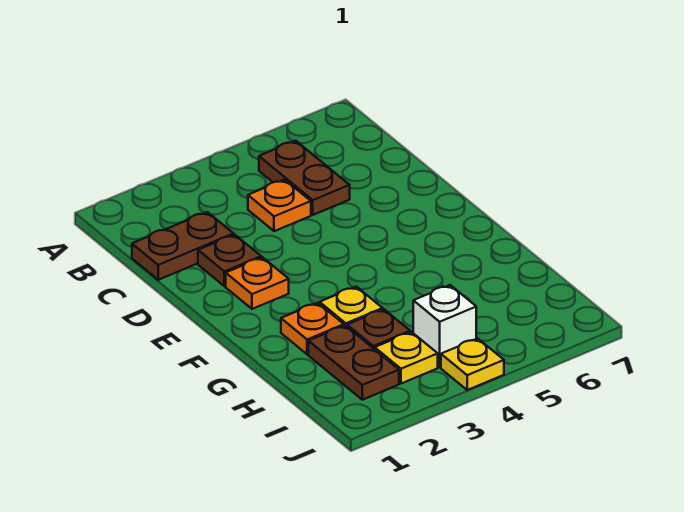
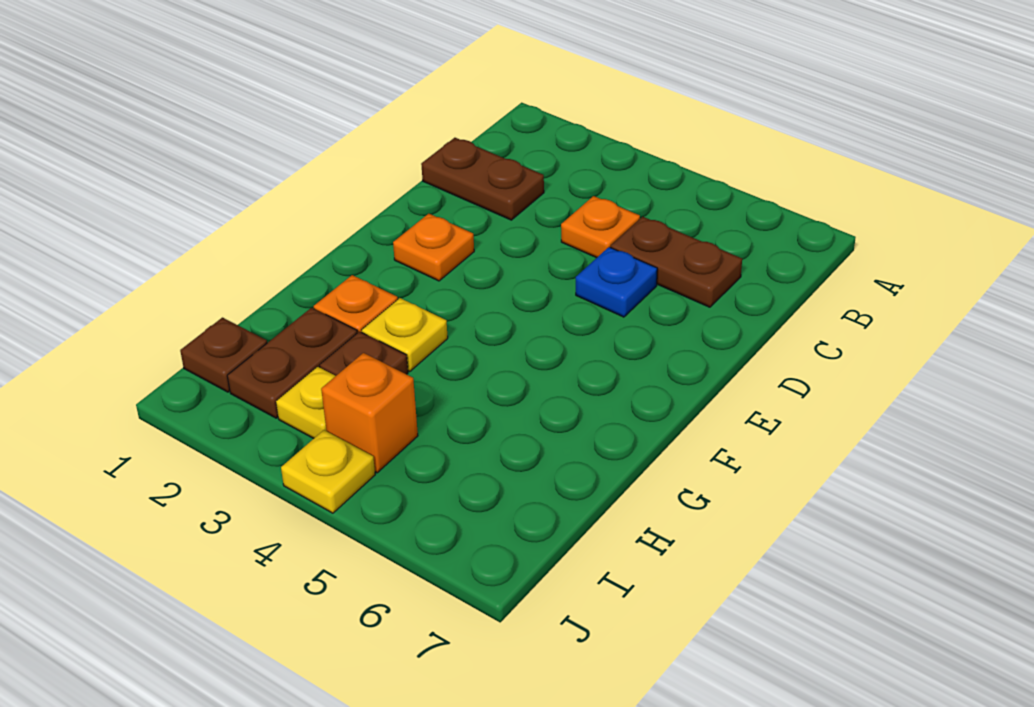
brown plate B5:C5 level 1 -> brown plate C5:C6 level 1
brown plate D2 level 1 -> brown plate I1 level 1
none -> blue plate D5 level 1
white brick I4 level 1 -> orange brick I4 level 1

